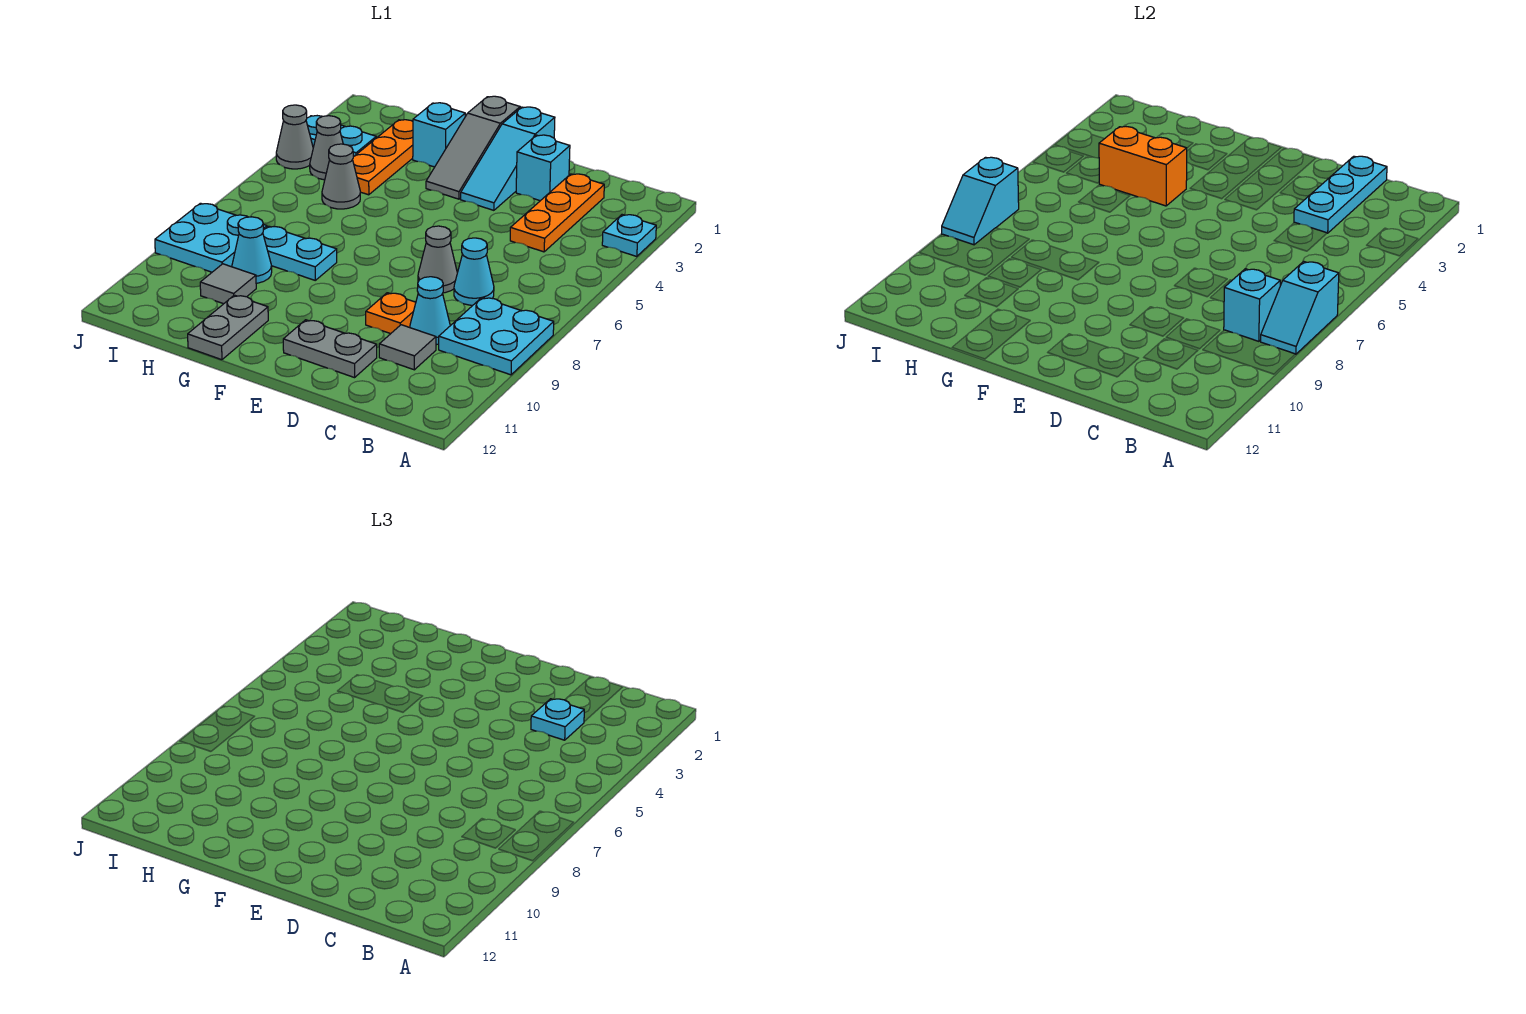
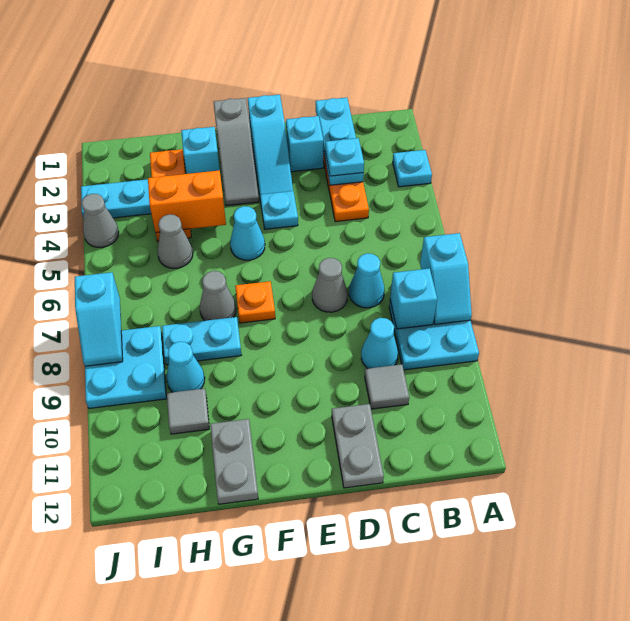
orange plate D9 level 1 -> orange plate F7 level 1
grey plate D11:E11 level 1 -> grey plate D11:D12 level 1
none -> cyan plate E4 level 1
none -> cyan cone F5 level 1
grey cone I4 level 1 -> grey cone G7 level 1

